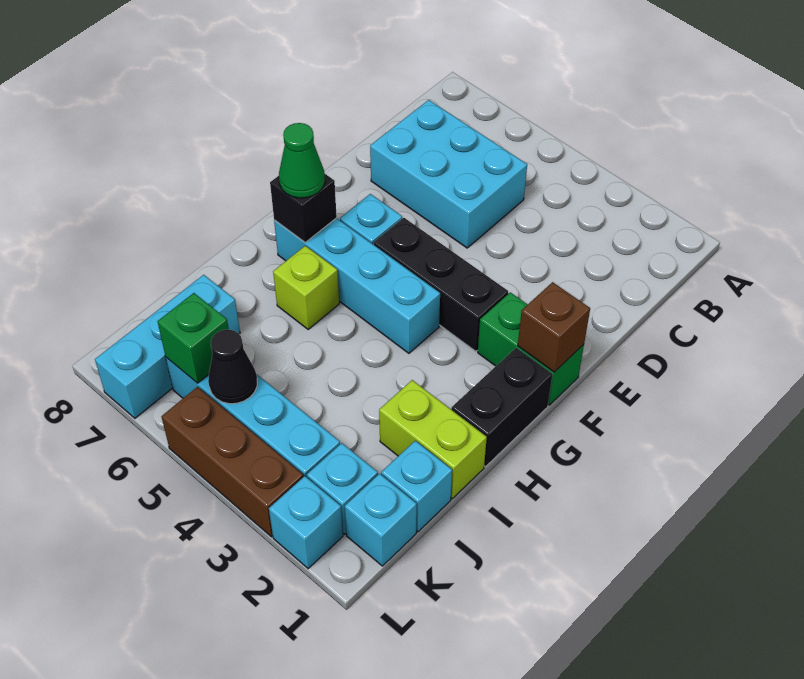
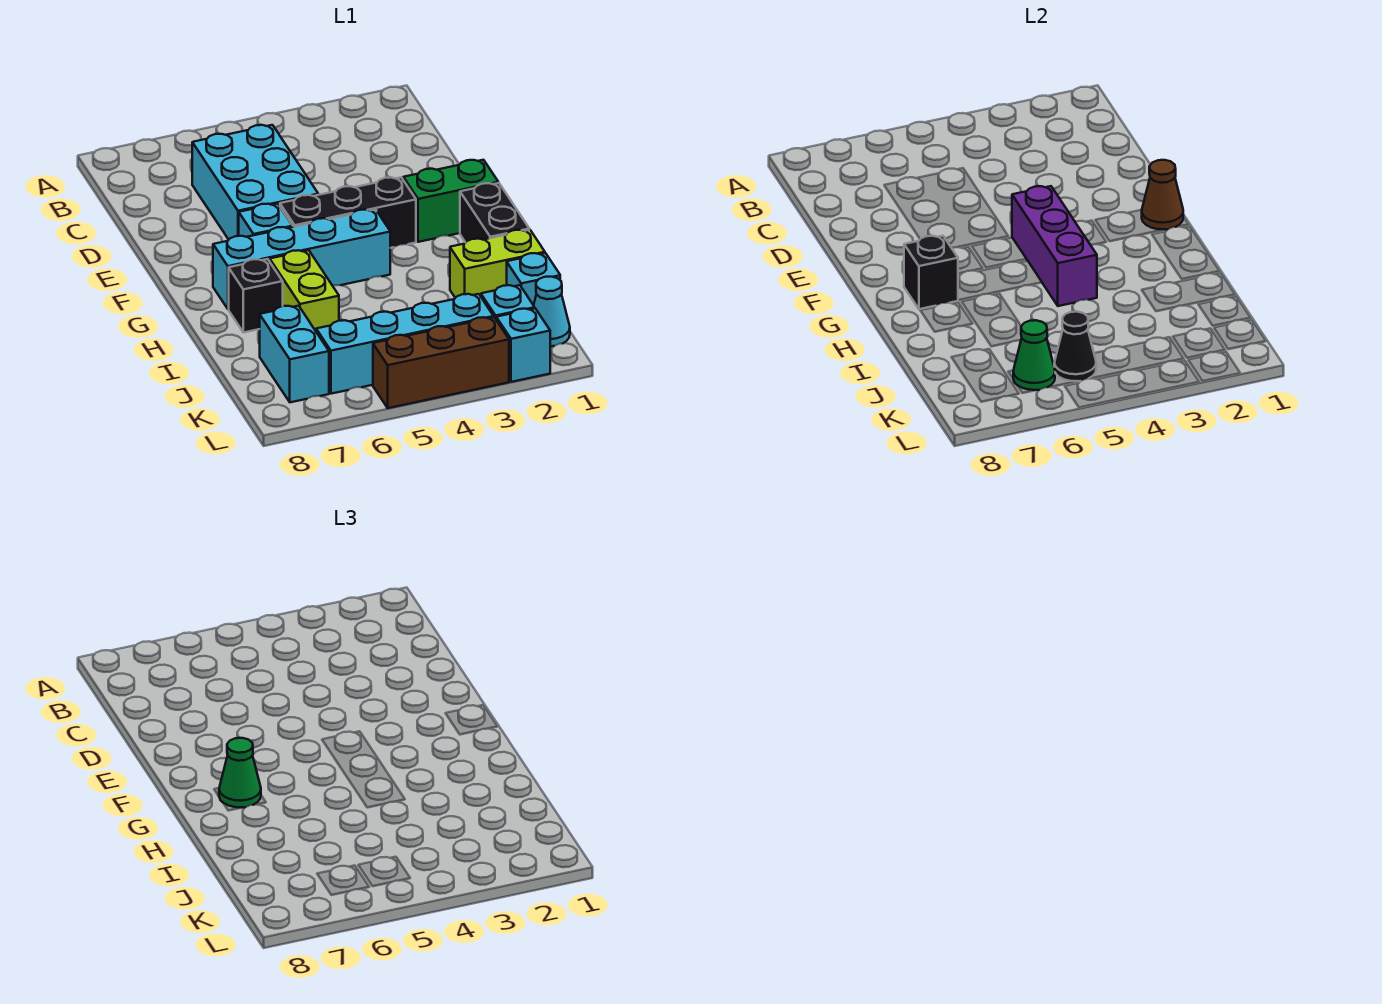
cyan brick C5:D7 level 1 -> cyan brick C5:E6 level 1
brown brick F1 level 2 -> brown cone F1 level 2
none -> purple brick F4:H4 level 2
lime brick H6 level 1 -> lime brick H6:I6 level 1
none -> black brick H7 level 1
cyan brick J7:L7 level 1 -> cyan brick J7:K7 level 1
cyan brick K1 level 1 -> cyan cone K1 level 1
green brick K6 level 2 -> green cone K6 level 2

